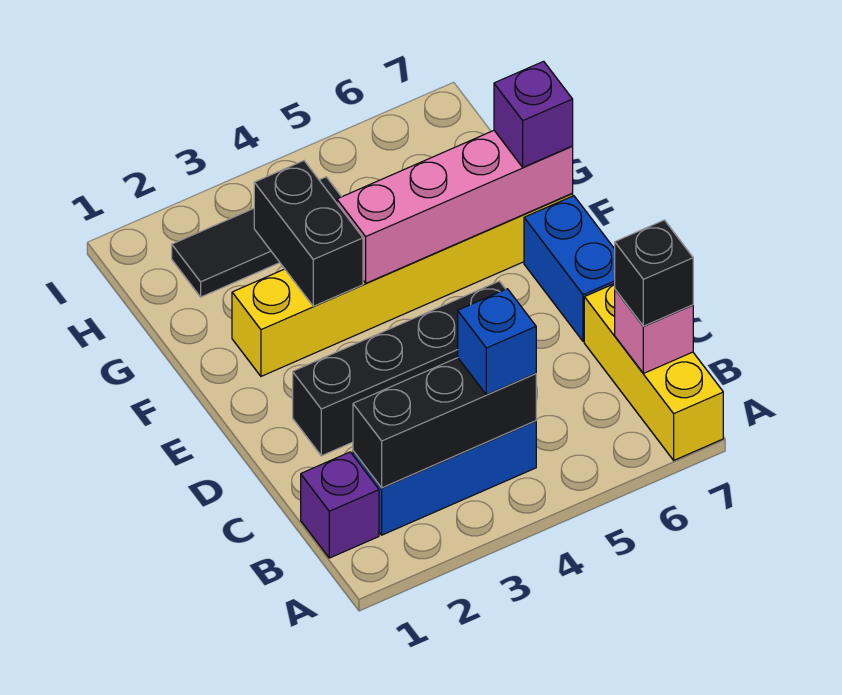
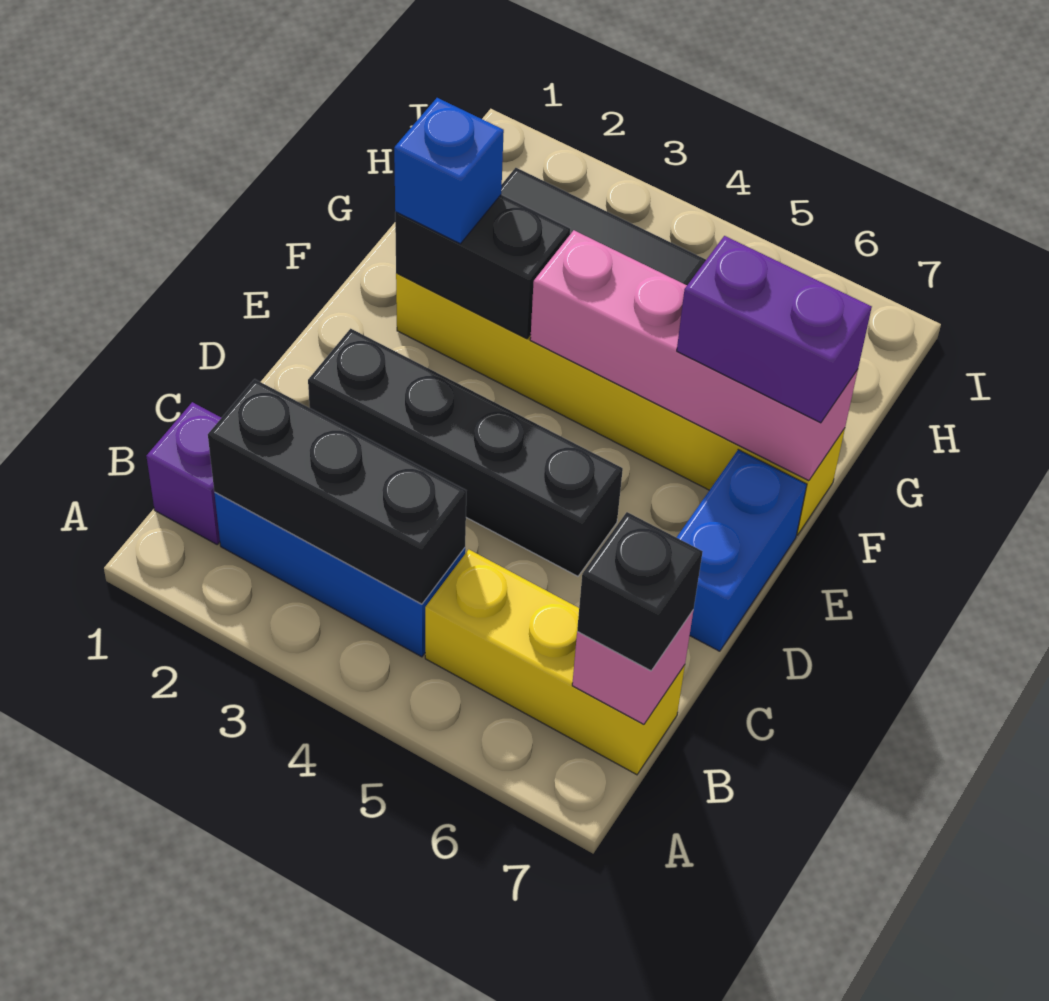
yellow brick A7:C7 level 1 -> yellow brick B5:B7 level 1
blue brick B4 level 3 -> blue brick F2 level 3
black brick F3:G3 level 2 -> black brick F2:F3 level 2
purple brick F7 level 3 -> purple brick F6:F7 level 3

